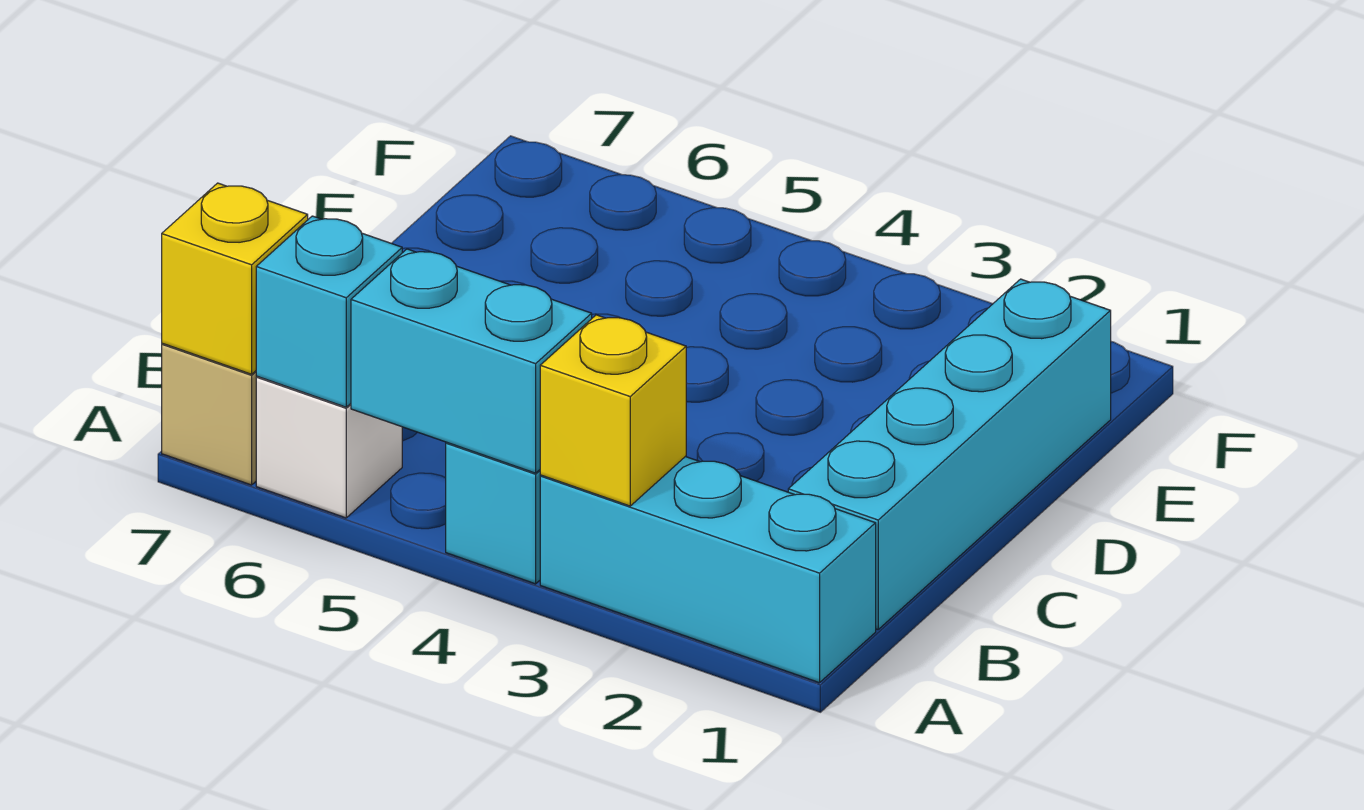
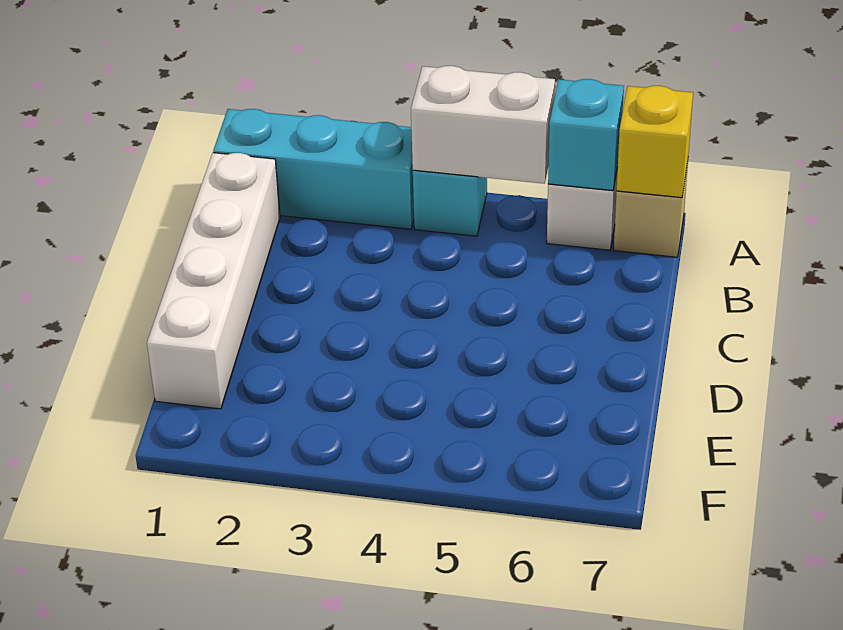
yellow brick A3 level 2 -> none
cyan brick A4:A5 level 2 -> white brick A4:A5 level 2
cyan brick B1:E1 level 1 -> white brick B1:E1 level 1

